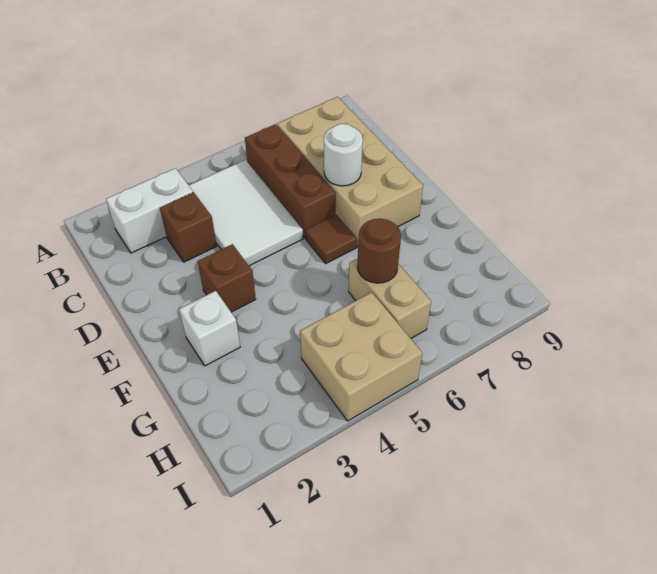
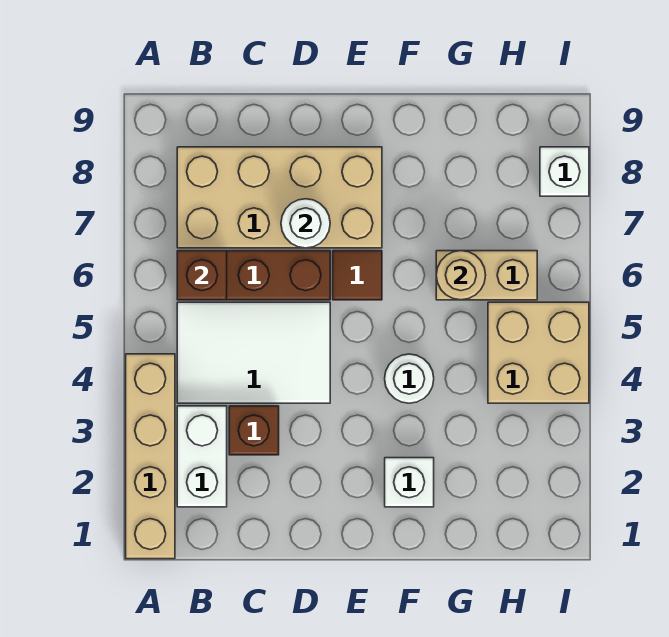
none -> tan brick A1:A4 level 1
brown brick E3 level 1 -> brown brick B6 level 2
none -> white round brick F4 level 1
brown round brick G6 level 2 -> tan round brick G6 level 2
none -> white brick I8 level 1

